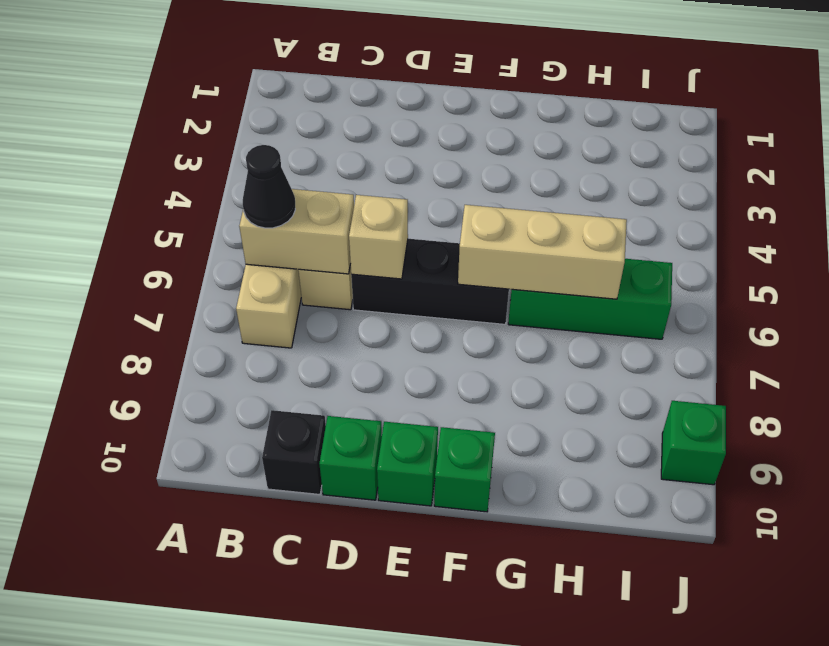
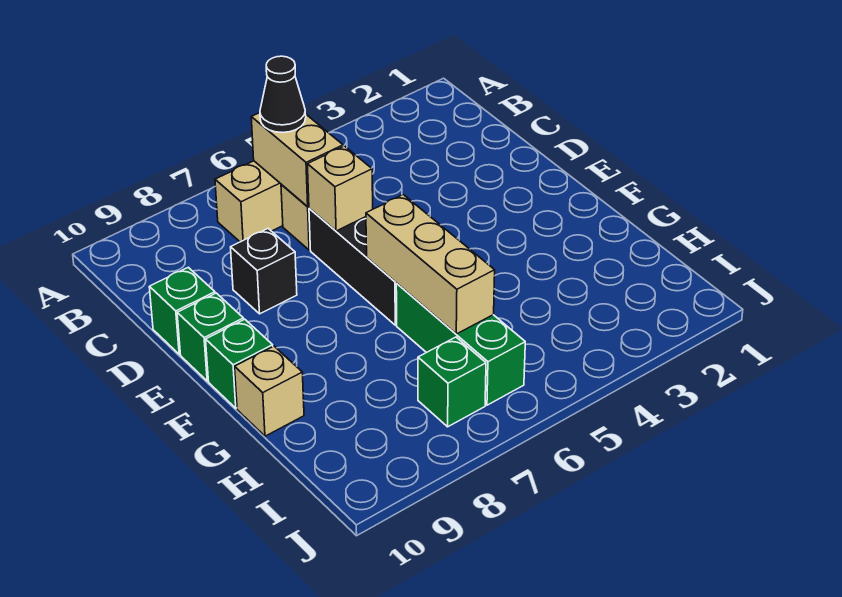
black brick C10 level 1 -> black brick D8 level 1
none -> tan brick G10 level 1
green brick J9 level 1 -> green brick I7 level 1

